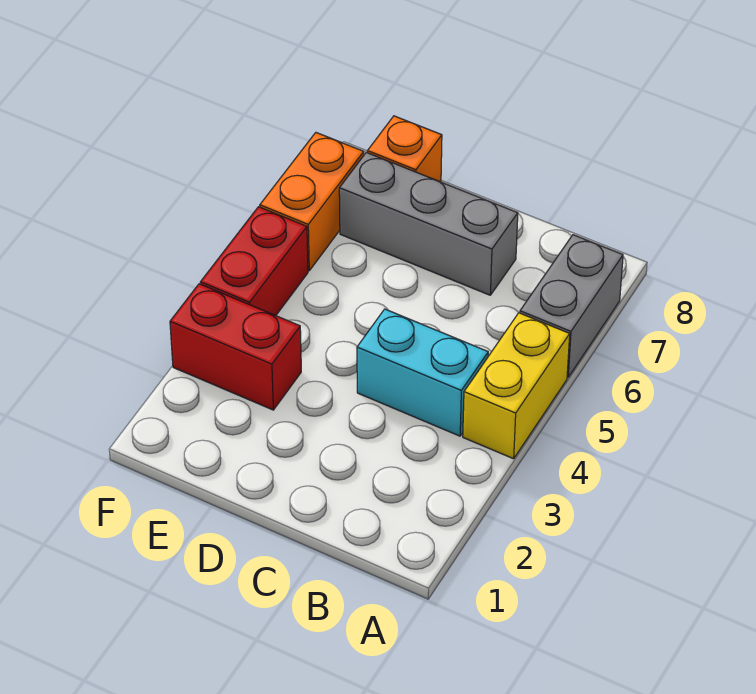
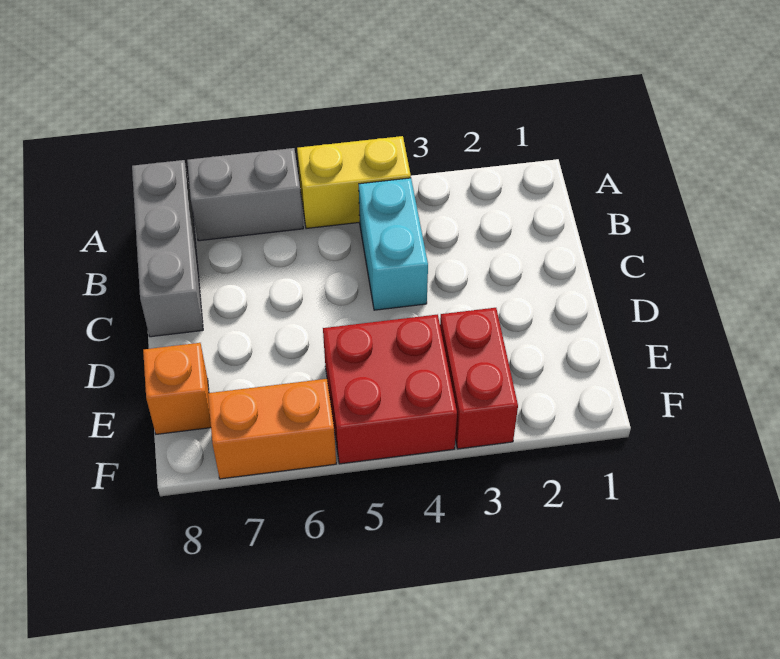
grey brick C7:E7 level 1 -> grey brick A8:C8 level 1
red brick F4:F5 level 1 -> red brick E4:F5 level 1

